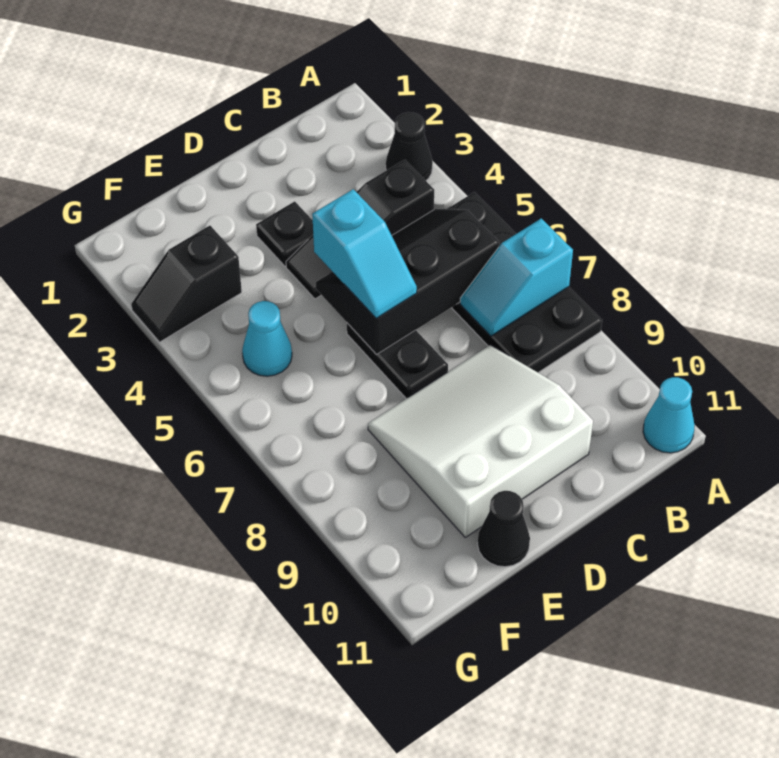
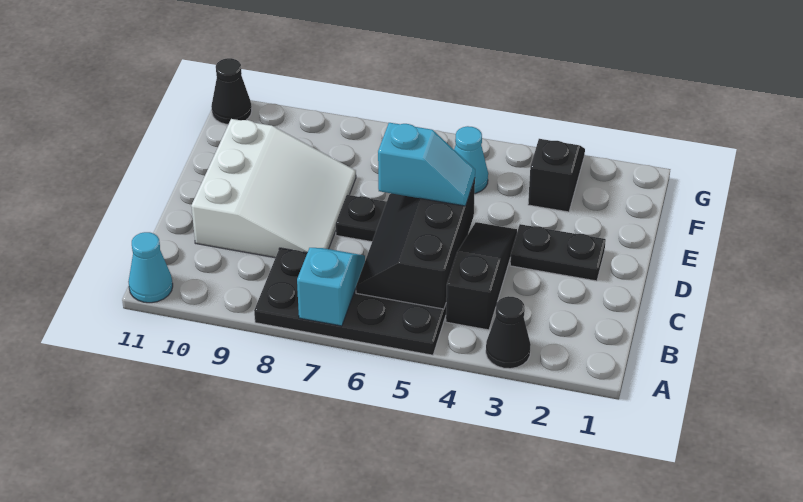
black slope B5:D6 level 2 top 6 -> black slope B5:D6 level 2 top 5
black plate D3 level 1 -> black plate D2:D3 level 1
cyan slope D5:D6 level 3 top 5 -> cyan slope D5:D6 level 3 top 6
black cone E11 level 1 -> black cone G11 level 1

